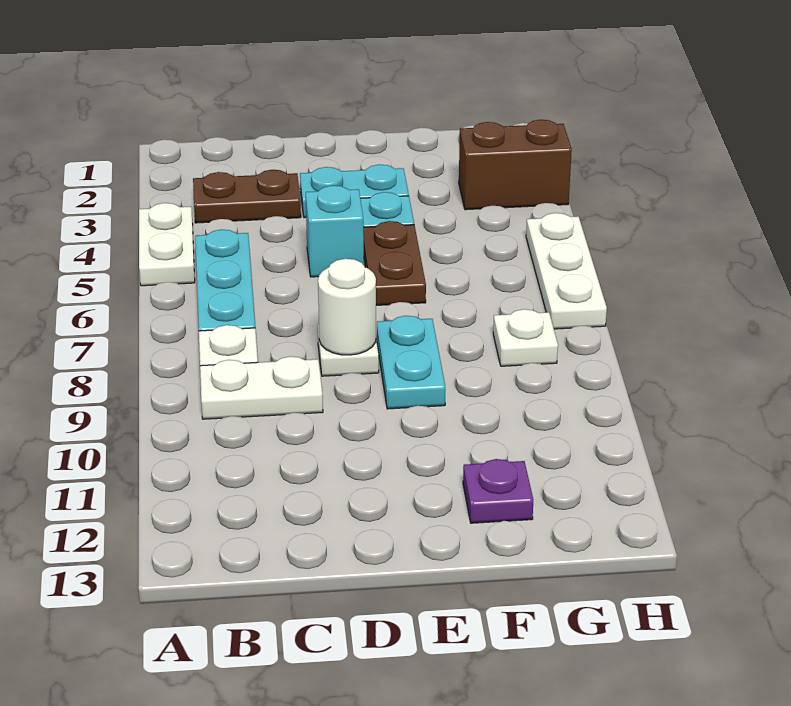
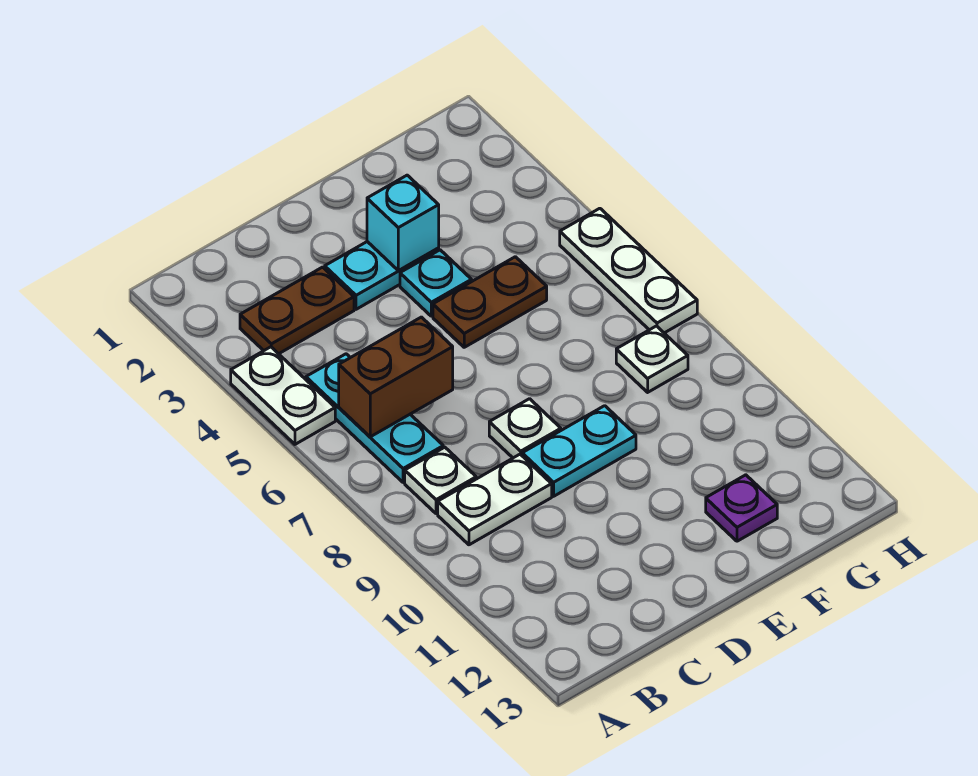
cyan brick D5 level 1 -> cyan brick E3 level 2
white round brick D8 level 2 -> none
brown plate E5:E6 level 1 -> brown plate E5:F5 level 1
cyan plate E8:E9 level 1 -> cyan plate D9:E9 level 1
brown brick G3:H3 level 1 -> brown brick B6:C6 level 2

